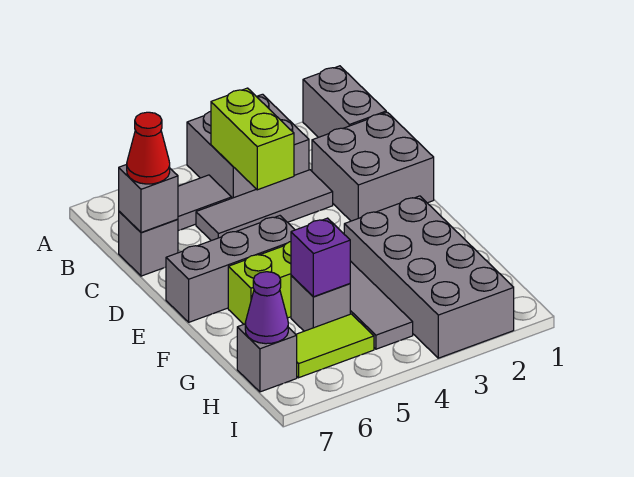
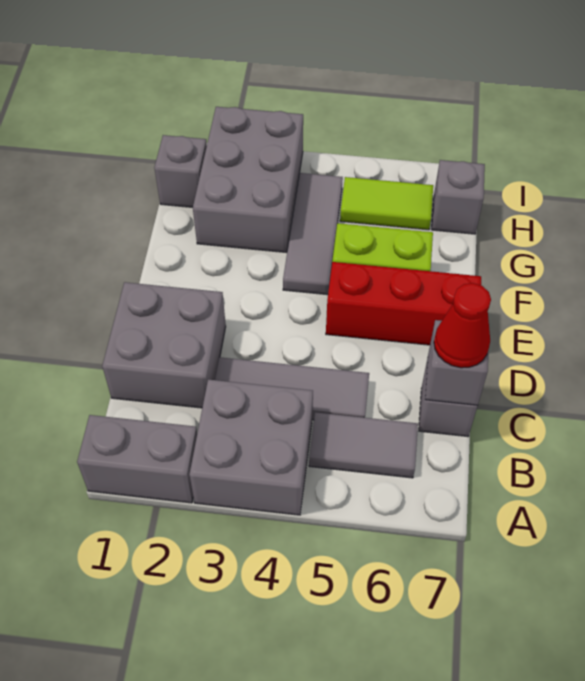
grey brick A1:B1 level 1 -> grey brick A1:A2 level 1
lime brick B4:C4 level 2 -> none
grey brick E5:E7 level 1 -> red brick E5:E7 level 1
grey brick F2:I3 level 1 -> grey brick G2:I3 level 1
grey brick G5 level 1 -> grey brick H1 level 1
purple brick G5 level 2 -> none
purple cone H7 level 2 -> none

